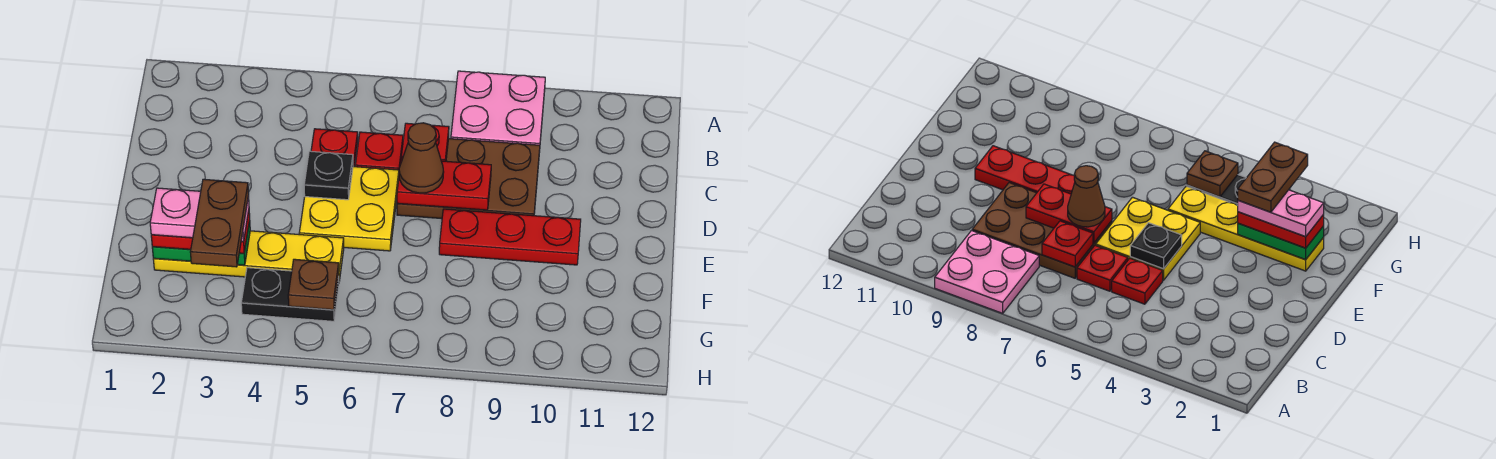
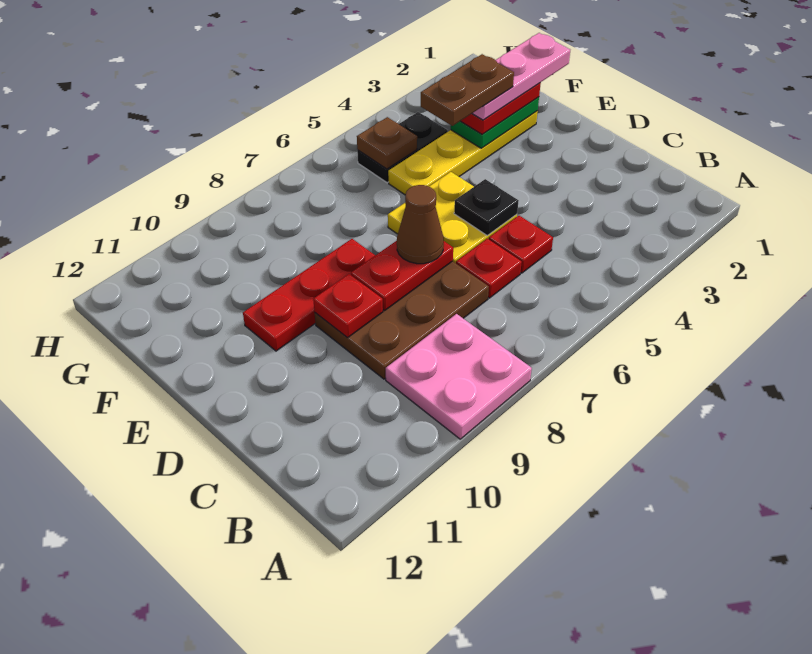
red plate C7 level 2 -> red plate D9 level 2
pink plate F2:F3 level 4 -> pink plate F1:F3 level 4
brown plate F3:G3 level 5 -> brown plate F3:F4 level 5

